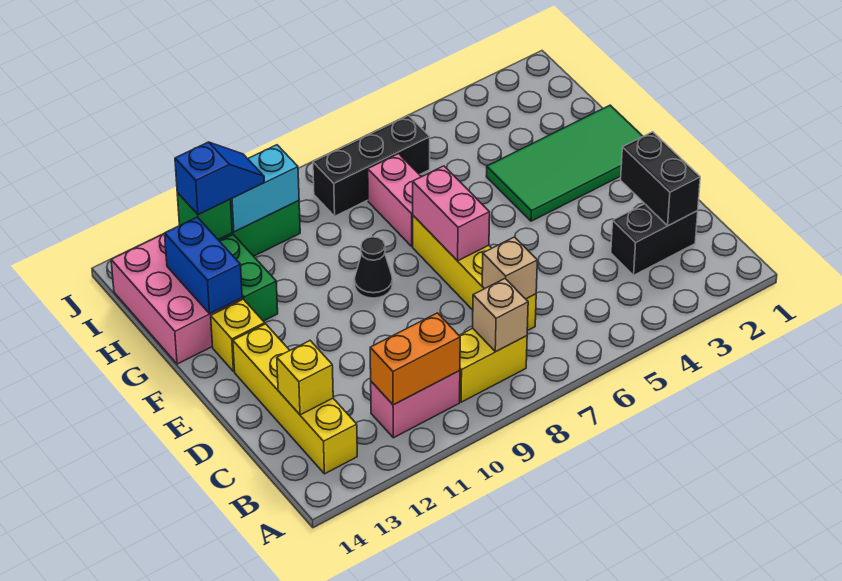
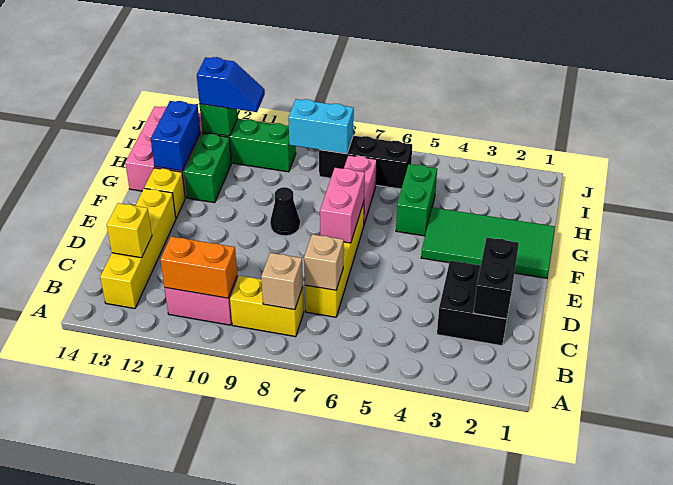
black brick C2:C3 level 1 -> black brick C2:D3 level 1
none -> green brick G5:H5 level 1
cyan brick I10:I11 level 2 -> cyan brick I8:I9 level 2

